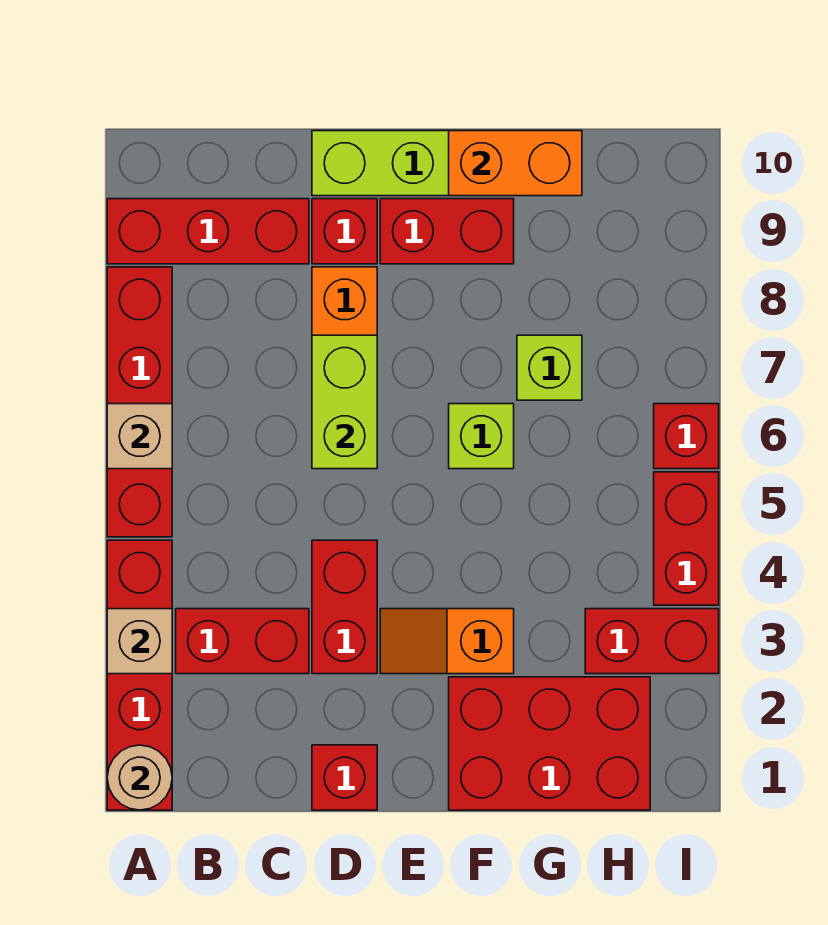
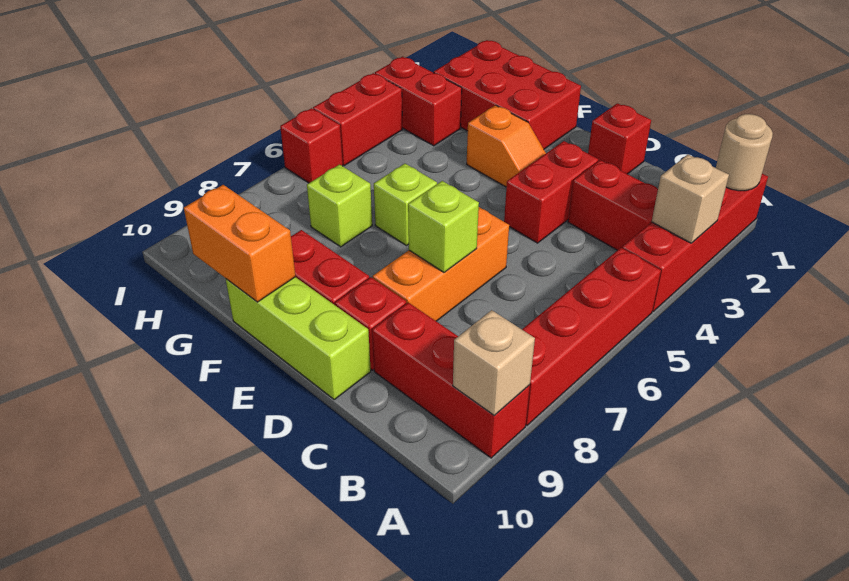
tan brick A6 level 2 -> tan brick A9 level 2
lime brick D6:D7 level 2 -> lime brick D7 level 2

